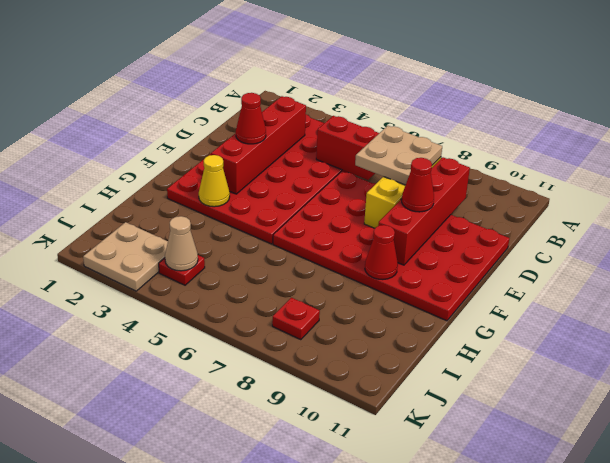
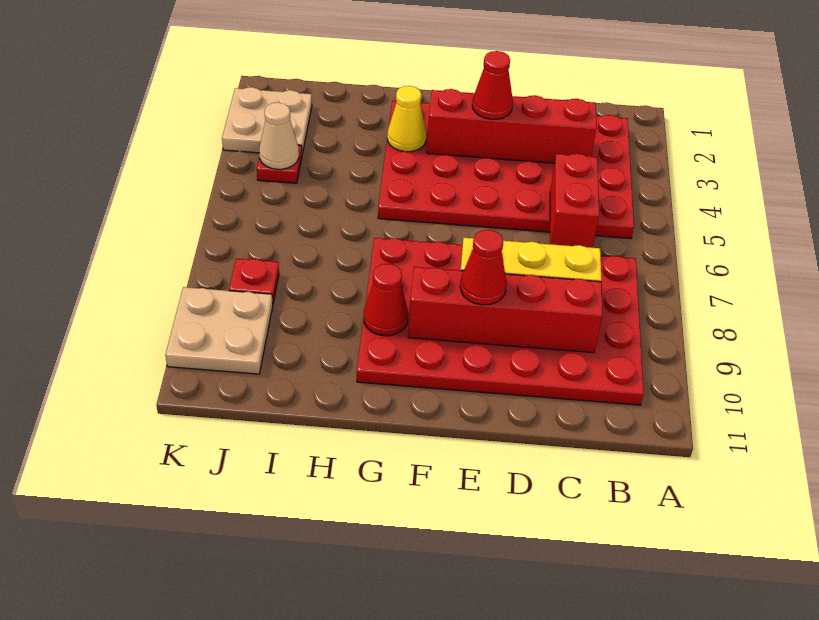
tan plate C7:D8 level 3 -> tan plate J9:K10 level 1
red plate D6:G11 level 1 -> red plate B7:G10 level 1

